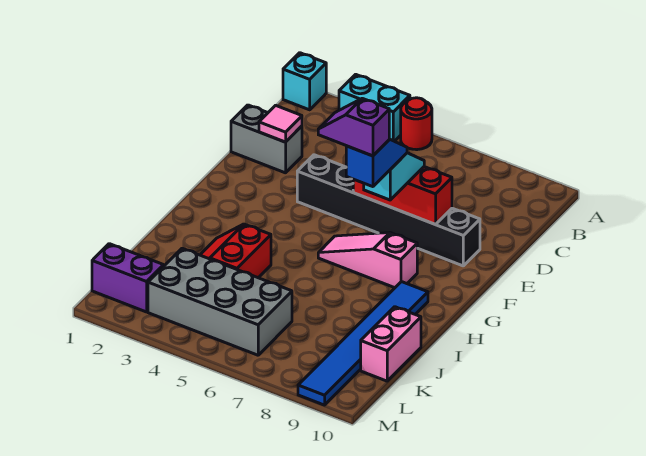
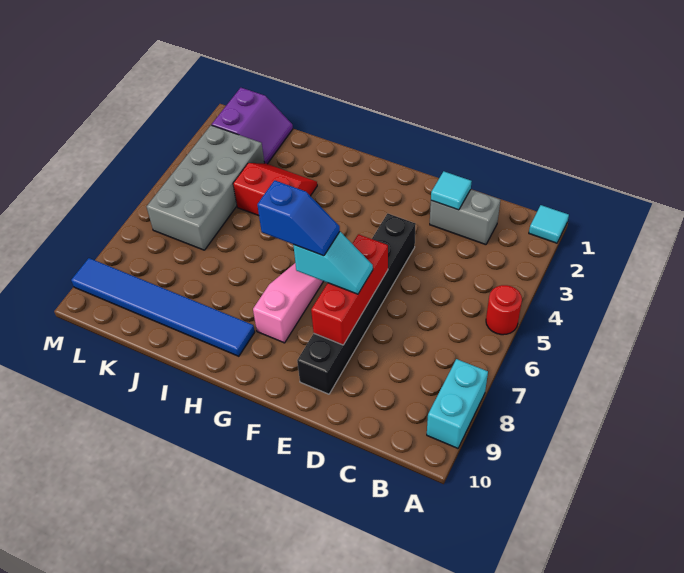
cyan brick A1 level 1 -> cyan tile A1 level 1
cyan brick A3:A4 level 1 -> cyan brick A8:A9 level 1
grey brick D1:D2 level 1 -> grey brick C2:D2 level 1
pink tile D2 level 2 -> cyan tile D2 level 2
purple slope G6:G7 level 5 top 7 -> none
pink brick J10:K10 level 1 -> none

